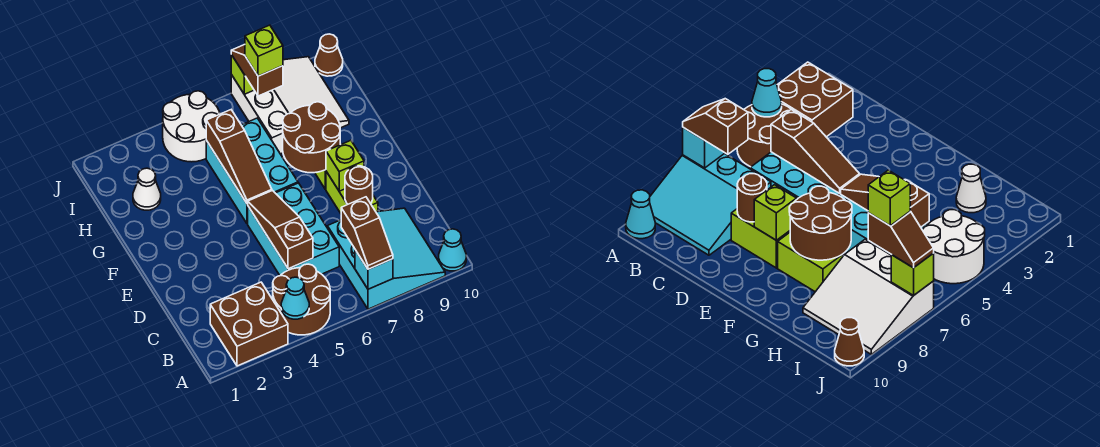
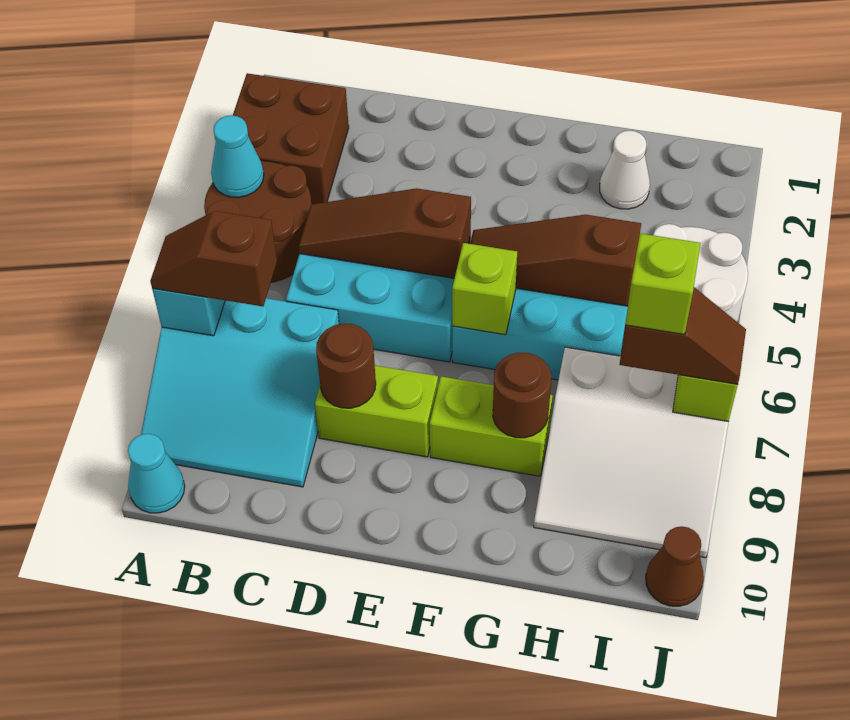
brown slope C5:E5 level 2 top C -> brown slope C5:E5 level 2 top E
lime brick E8 level 2 -> lime brick F6 level 2
brown round brick F7:G8 level 2 -> brown round brick G8 level 2

